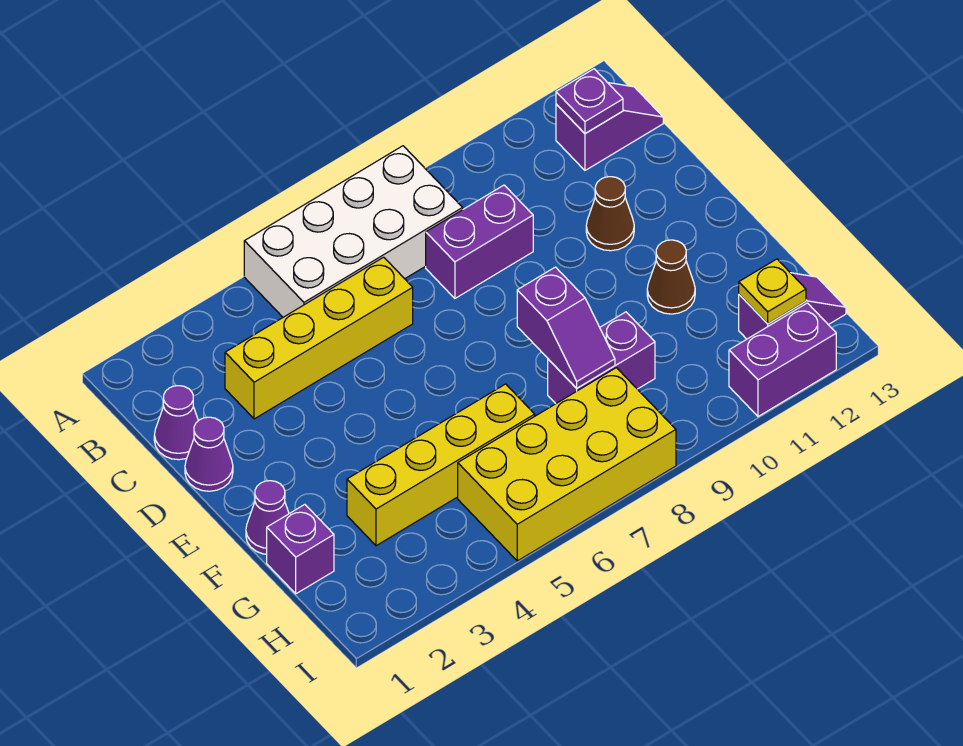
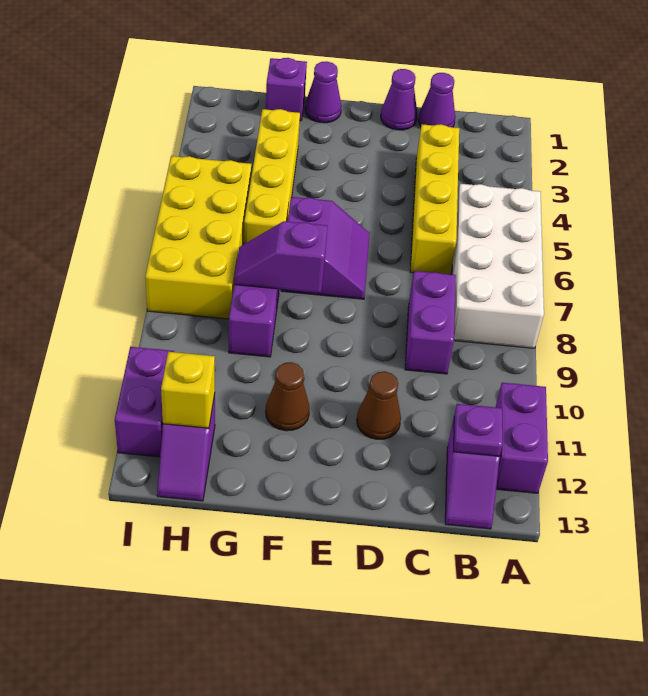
none -> purple brick A11:A12 level 1
none -> purple slope E6:F7 level 1 top F
yellow plate H12 level 2 -> yellow brick H12 level 2

